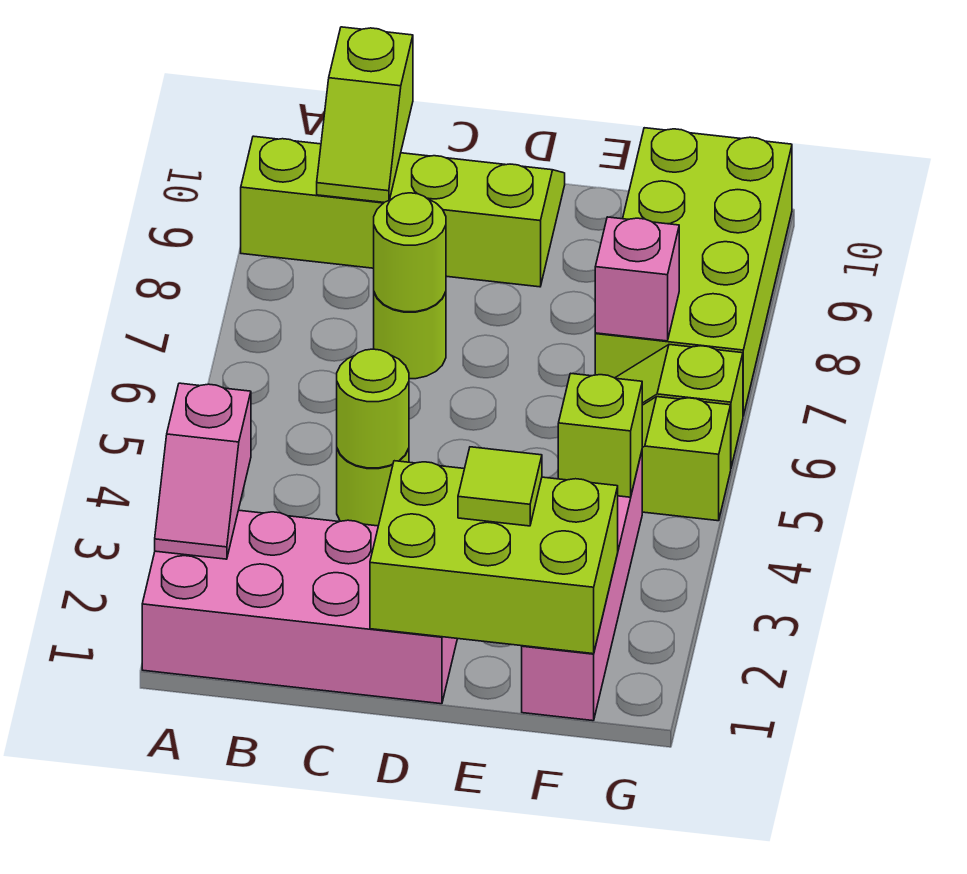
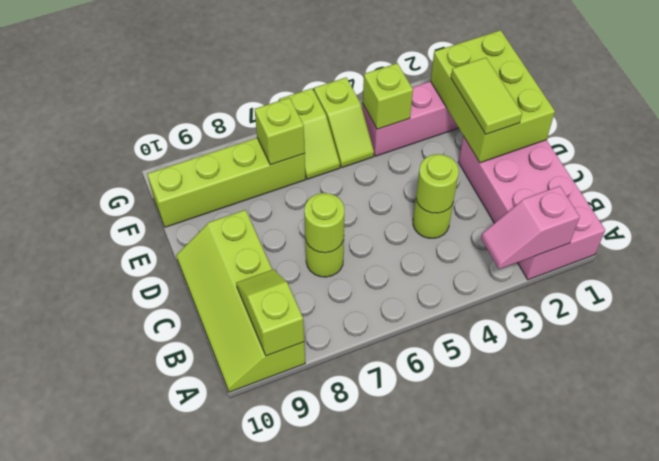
pink slope A2:A3 level 2 top 3 -> pink slope A2:A3 level 2 top 2
lime slope B9:B10 level 2 top 10 -> lime slope A9:B9 level 2 top A
lime tile E2 level 3 -> lime tile D2:E2 level 3
lime brick F7:G10 level 1 -> lime brick F7:F10 level 1
pink brick F7 level 2 -> lime brick F7 level 2

